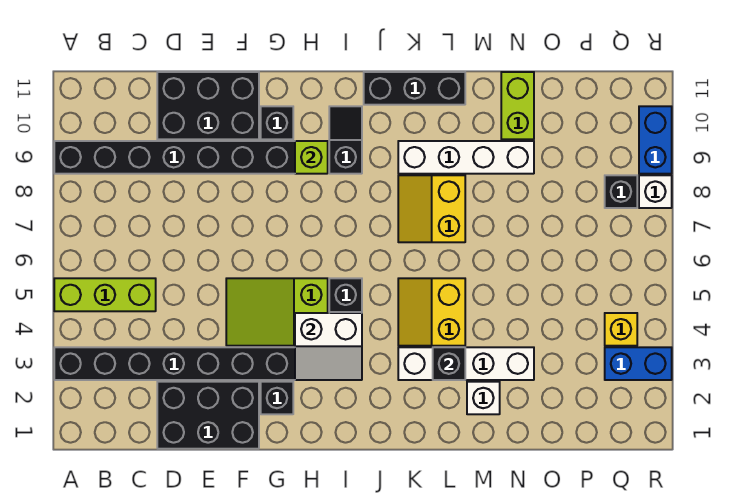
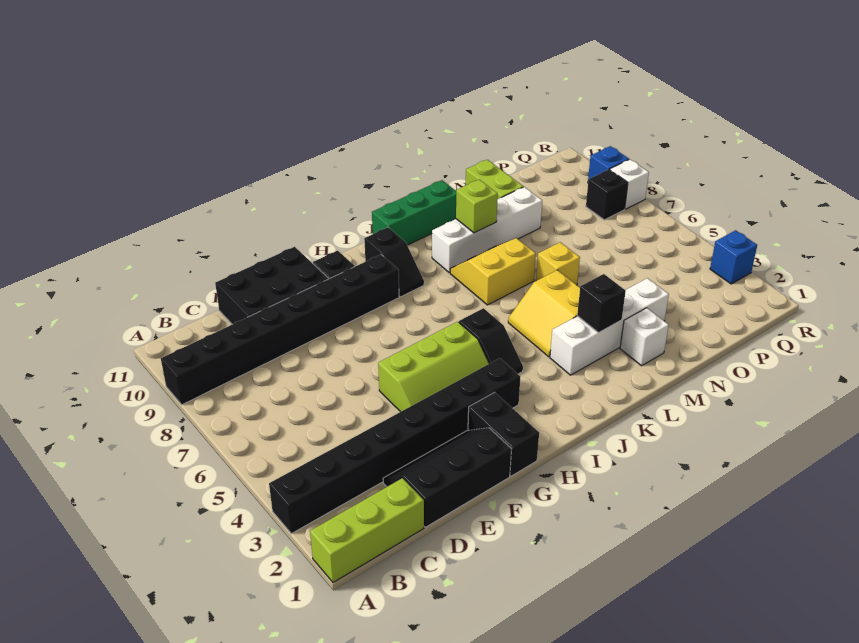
lime brick A5:C5 level 1 -> lime brick A1:C1 level 1
black brick D1:F2 level 1 -> black slope D1:F2 level 1 top 1
lime slope F4:H5 level 1 top H -> lime slope F4:H5 level 1 top 5
black brick G2 level 1 -> black brick G1:G2 level 1
white slope H3:I4 level 2 top 4 -> none
lime brick H9 level 2 -> lime brick L9 level 2
black slope I9:I10 level 1 top 9 -> black slope I9:I10 level 1 top 10
black brick J11:L11 level 1 -> green brick J11:L11 level 1
yellow slope K7:L8 level 1 top L -> yellow slope K7:L8 level 1 top 7
blue brick Q3:R3 level 1 -> blue brick R3 level 1
yellow brick Q4 level 1 -> yellow brick M6 level 1
blue brick R9:R10 level 1 -> blue brick R9 level 1

